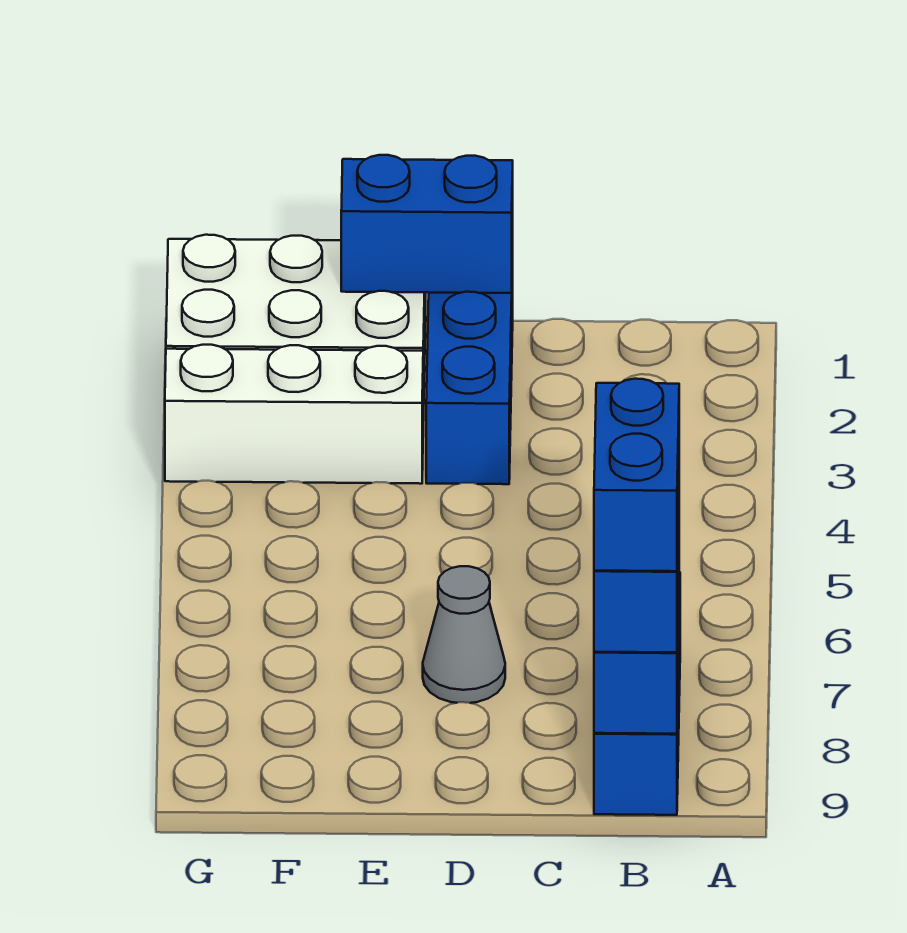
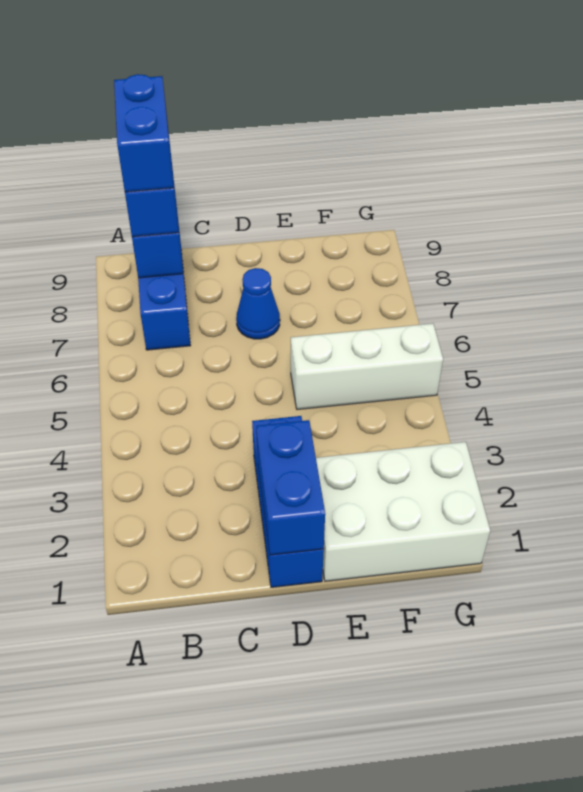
blue brick D1:E1 level 2 -> blue brick D1:D2 level 2
grey cone D7 level 1 -> blue cone D7 level 1
white brick E3:G3 level 1 -> white brick E5:G5 level 1

